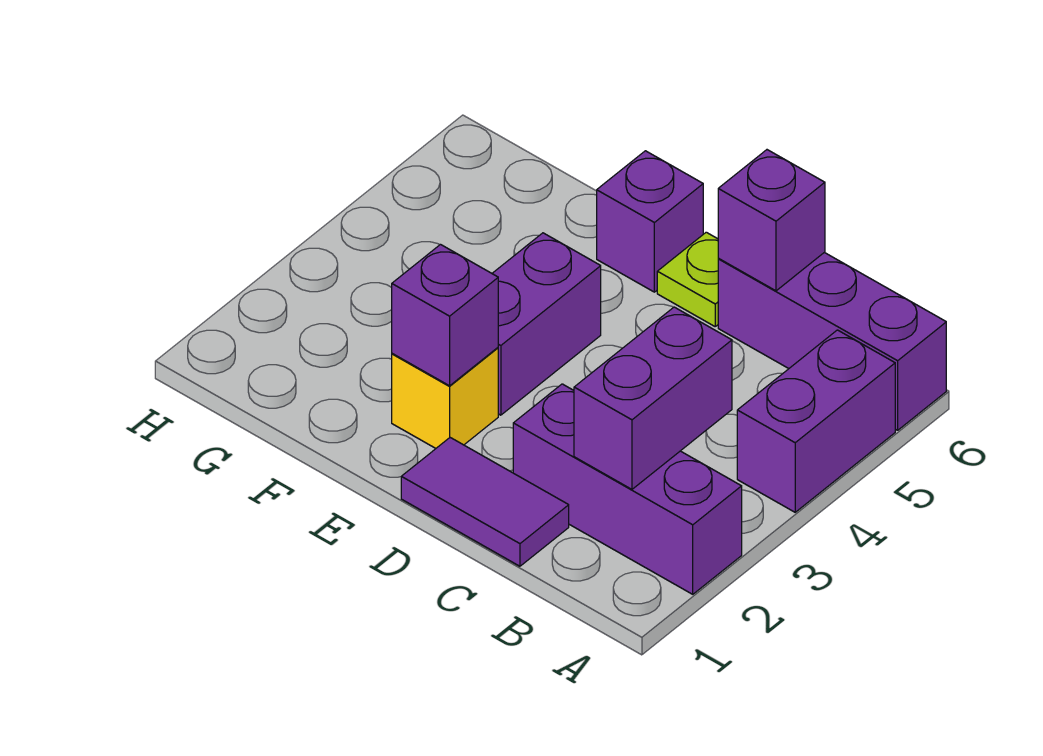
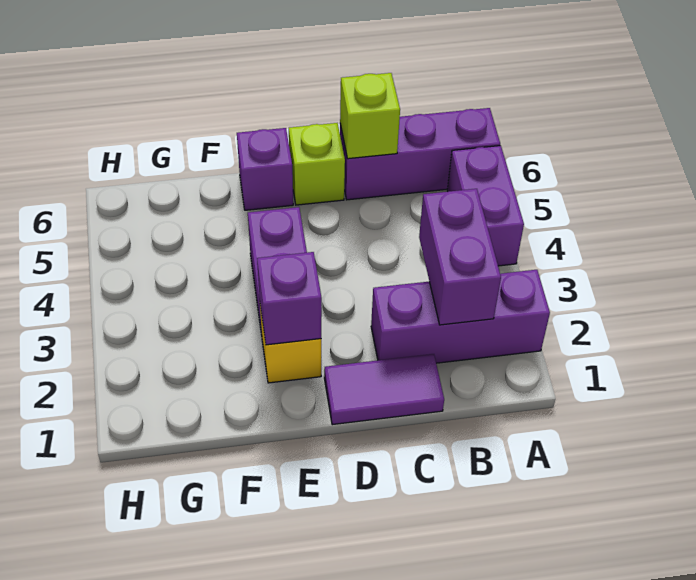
purple brick C6 level 2 -> lime brick C6 level 2
lime plate D6 level 1 -> lime brick D6 level 1

